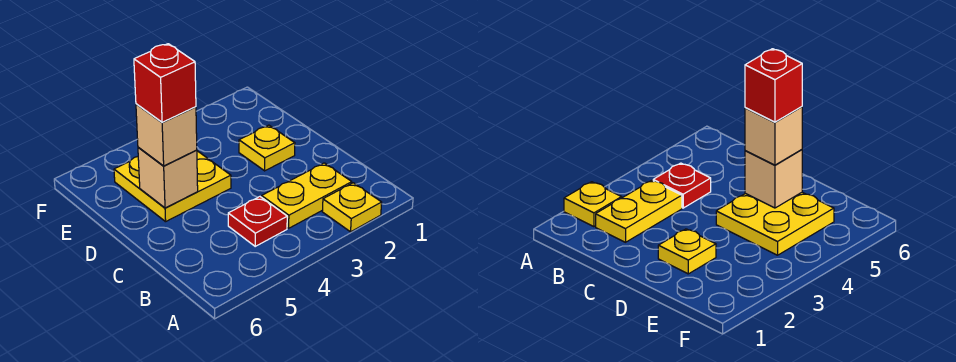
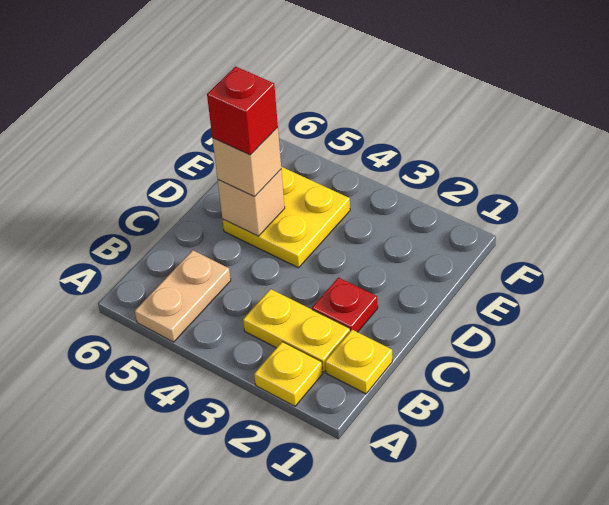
none -> tan plate A5:B5 level 1
red plate B4 level 1 -> red plate C2 level 1
yellow plate D2 level 1 -> yellow plate B1 level 1

